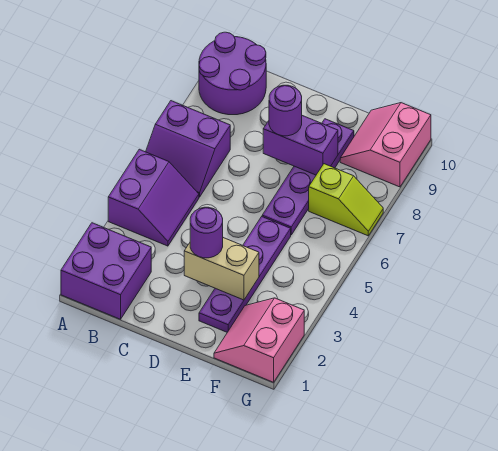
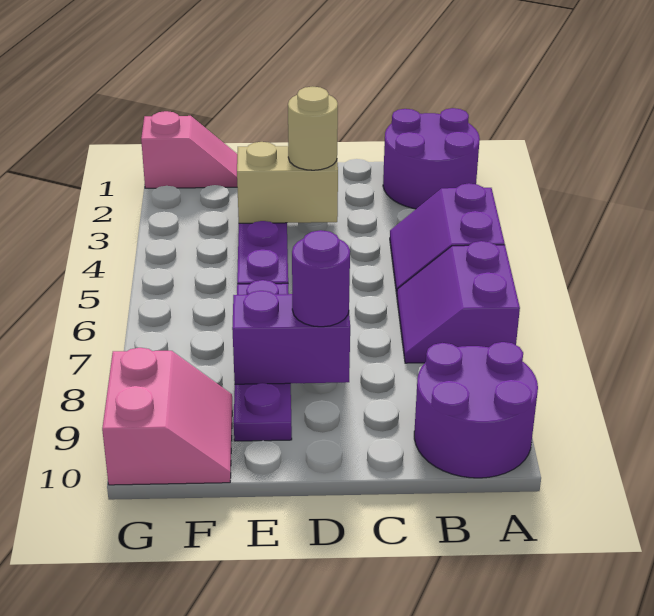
purple brick A1:B2 level 1 -> purple round brick A1:B2 level 1
purple slope A6:B7 level 1 top 7 -> purple slope A6:B7 level 1 top A
purple round brick D3 level 3 -> tan round brick D3 level 3
pink slope F1:G2 level 1 top G -> pink slope F1:G1 level 1 top G
lime slope F7:G7 level 1 top F -> none

